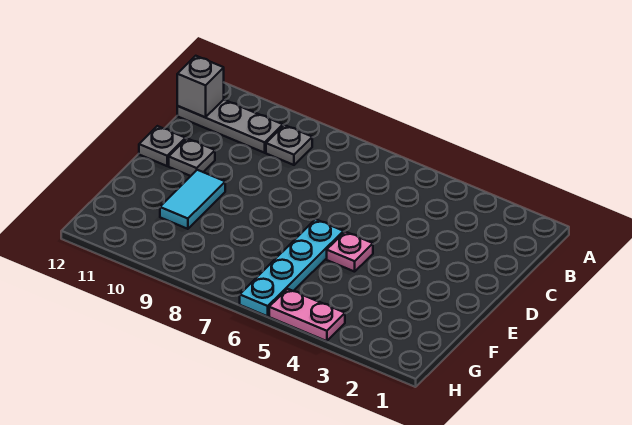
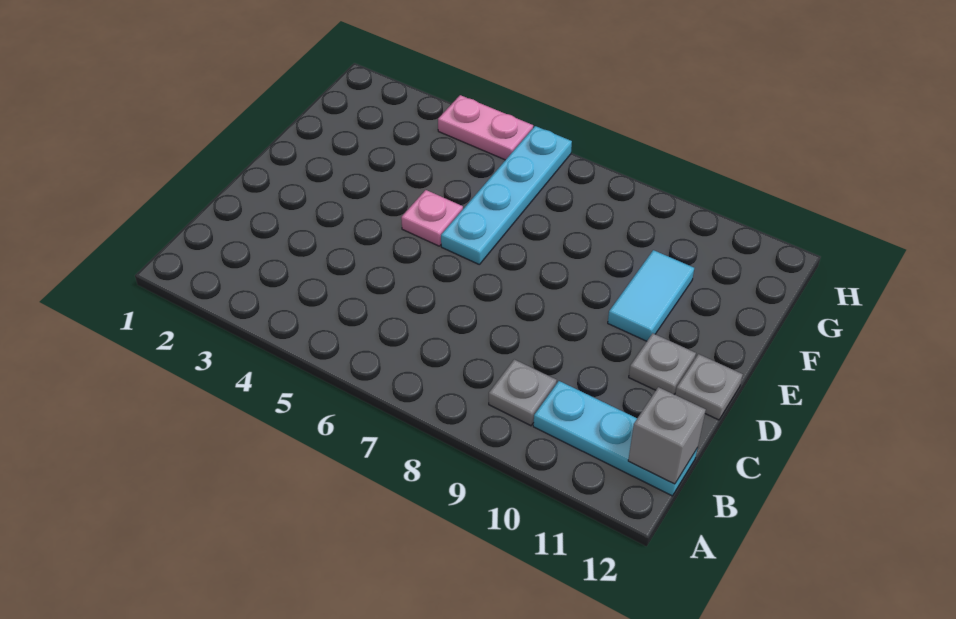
grey plate B10:B12 level 1 -> cyan plate B10:B12 level 1

